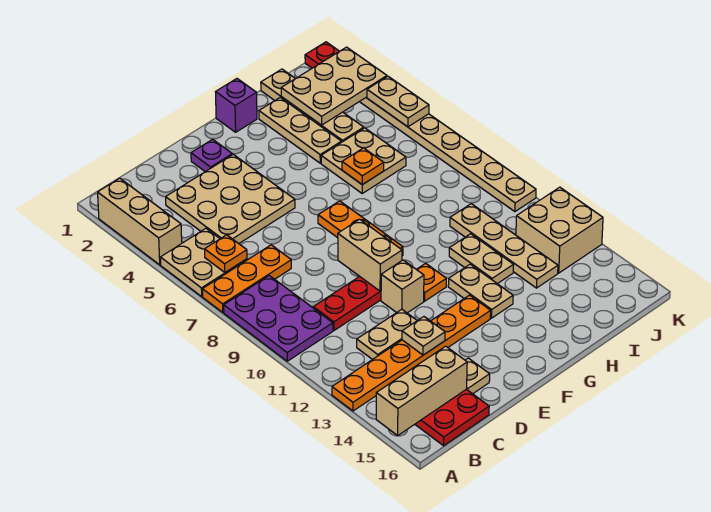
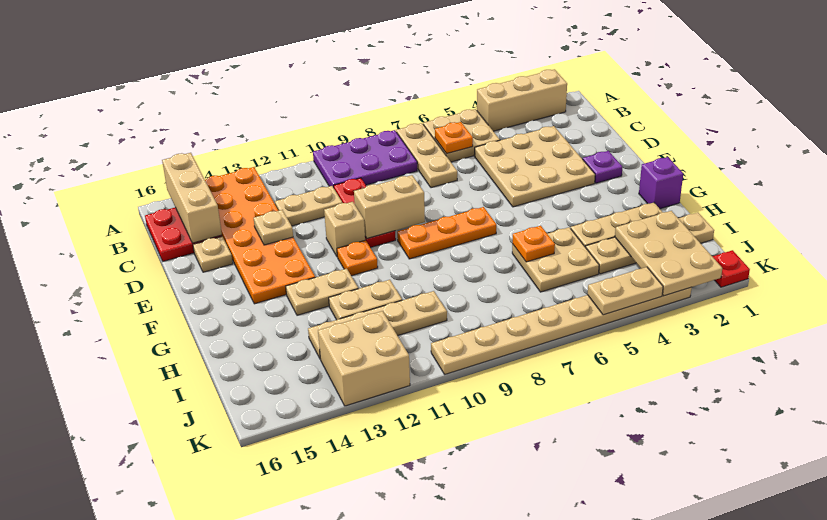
orange plate A7:C7 level 1 -> tan plate A7:C7 level 1
orange plate A13:F13 level 1 -> orange plate A13:F14 level 1
tan plate C12:D12 level 1 -> tan plate C11:C12 level 1

